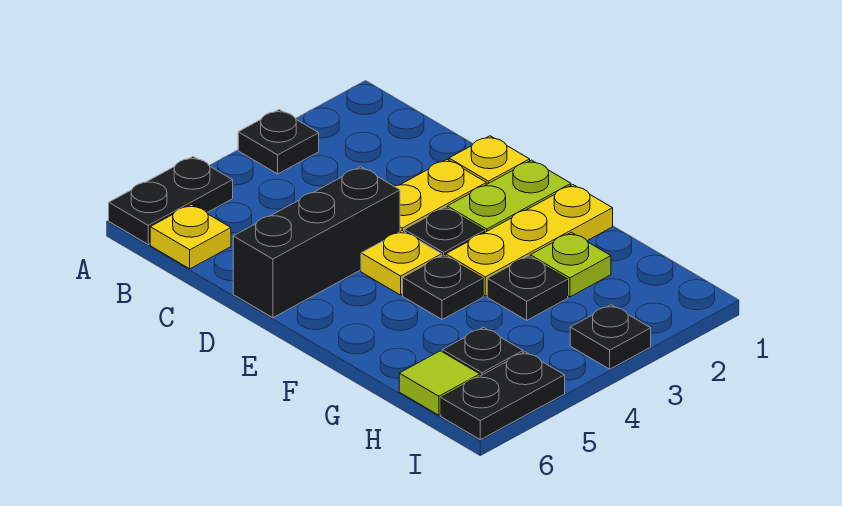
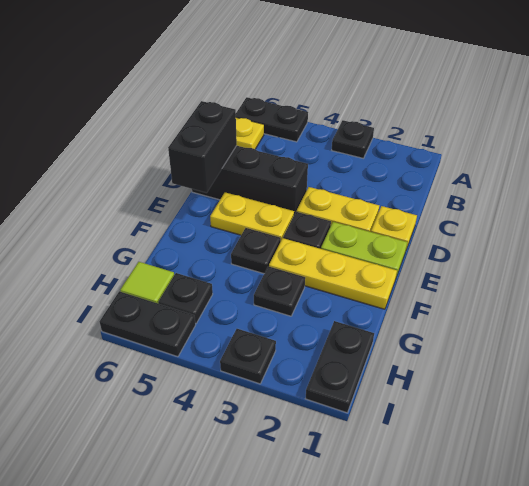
none -> black brick D6:E6 level 2
yellow plate E4 level 1 -> yellow plate E4:E5 level 1
lime plate G2 level 1 -> none
none -> black plate H1:I1 level 1

